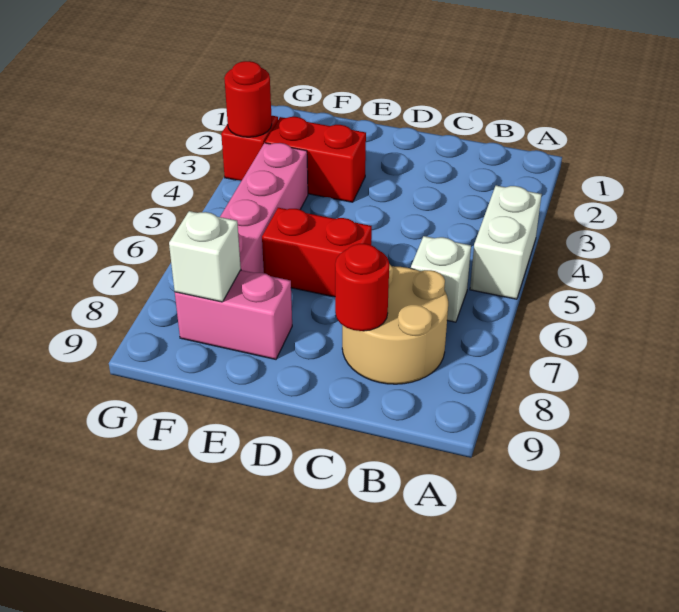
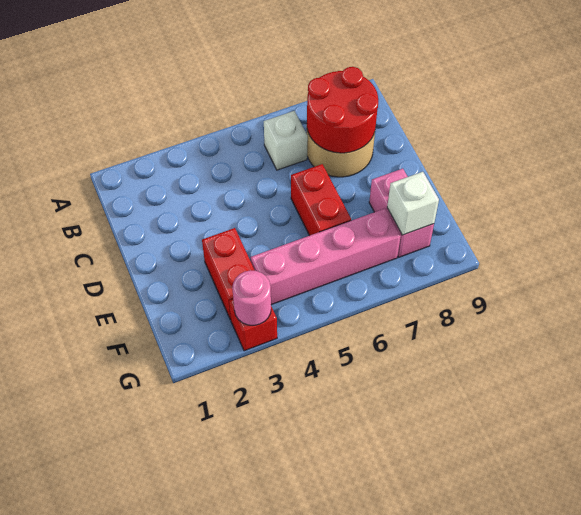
white brick A4:A5 level 1 -> none
red round brick C8 level 2 -> red round brick B7:C8 level 2
red round brick G3 level 2 -> pink round brick G3 level 2

